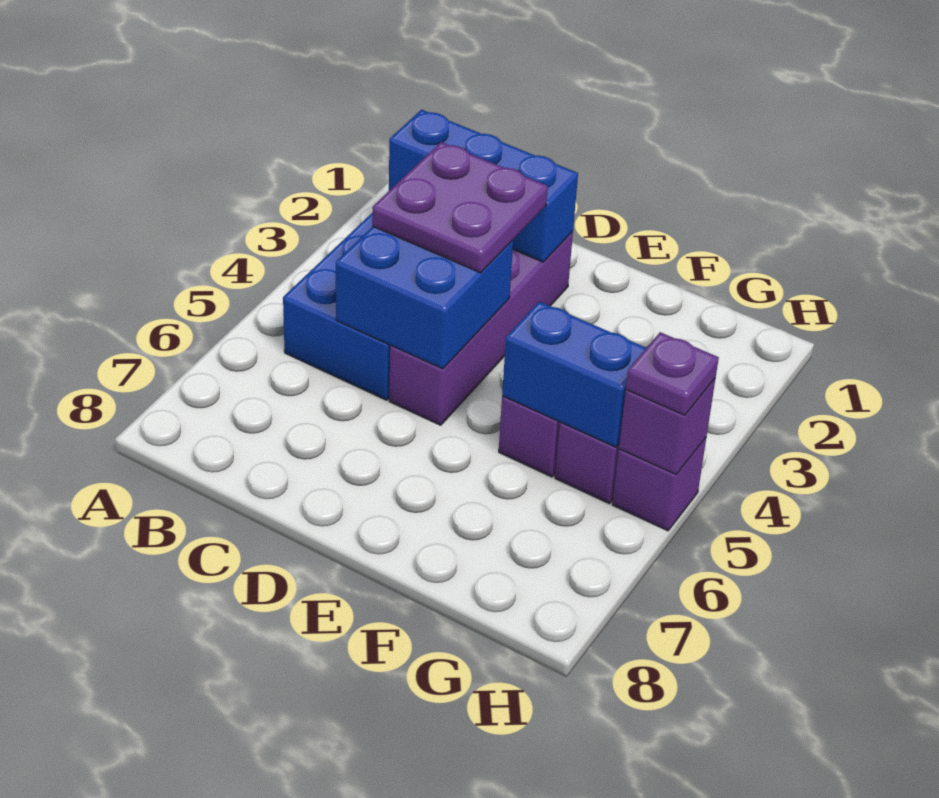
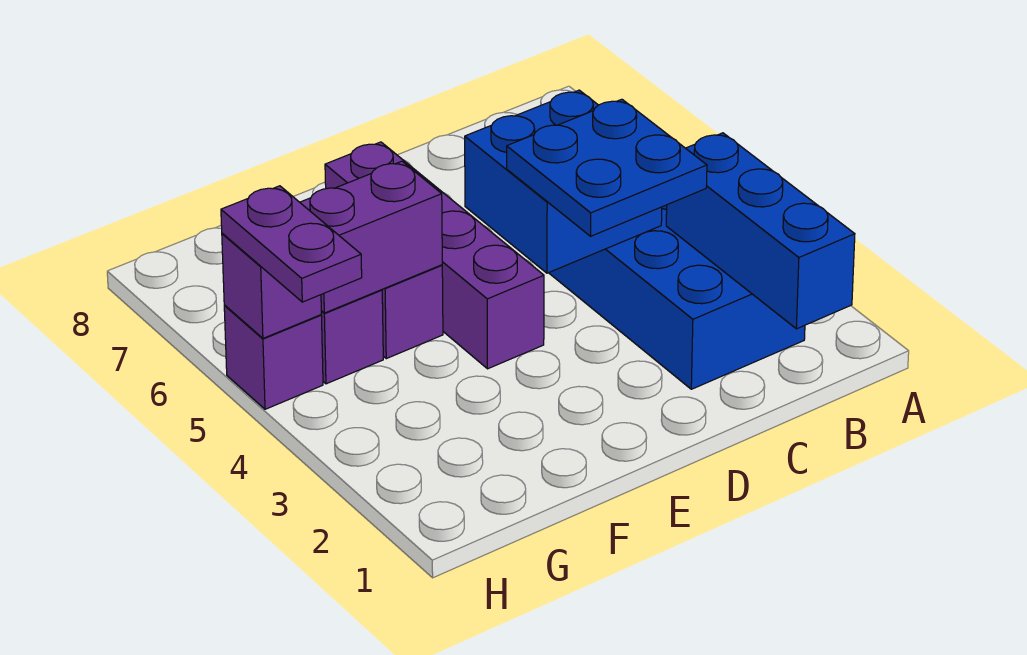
blue brick B2:D2 level 2 -> blue brick B1:B3 level 2
purple plate C3:D4 level 3 -> blue plate C3:D4 level 3
purple brick D2:D5 level 1 -> purple brick E4:E7 level 1
blue brick F5:G5 level 2 -> purple brick F5:G5 level 2
purple plate H5 level 3 -> purple plate H4:H5 level 3

